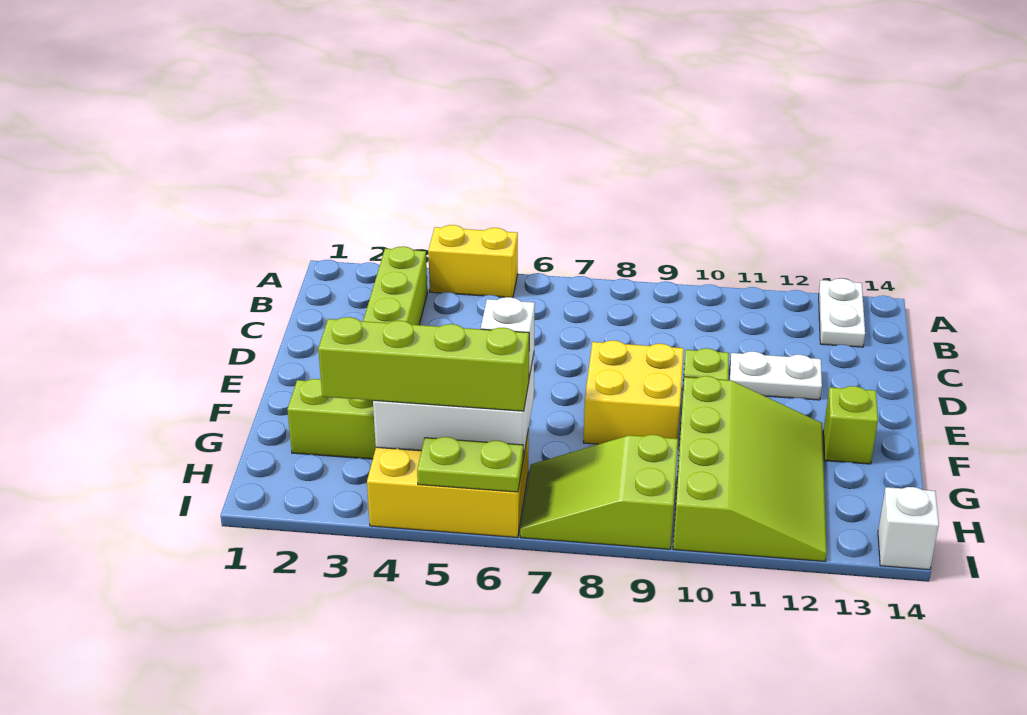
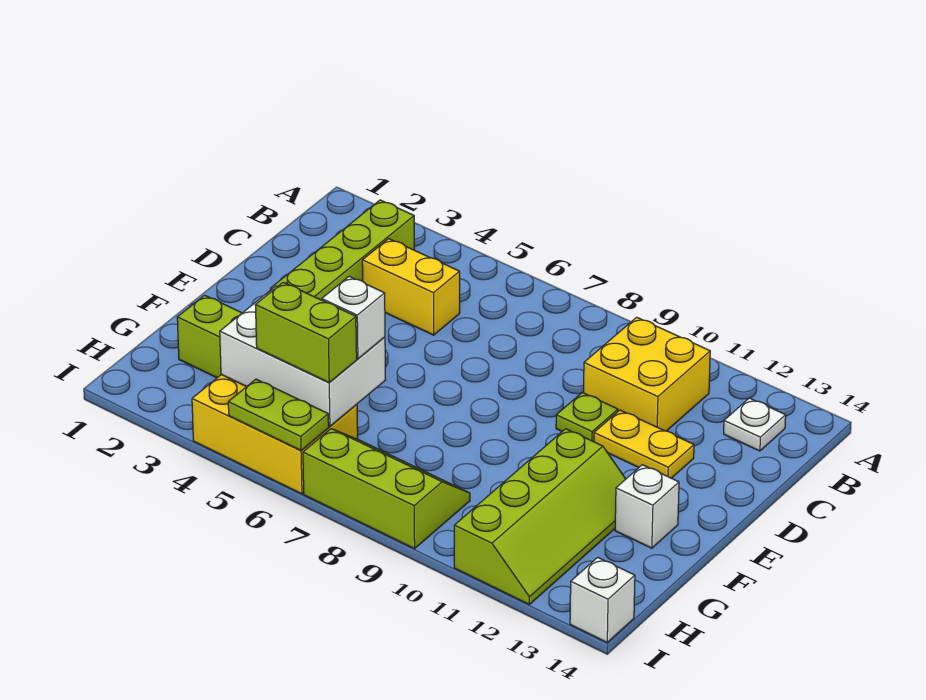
yellow brick A4:A5 level 1 -> yellow brick C4:C5 level 1
white plate A13:B13 level 1 -> white plate B13 level 1
white plate D11:D12 level 1 -> yellow plate D11:D12 level 1
yellow brick E8:F9 level 1 -> yellow brick B10:C11 level 1
lime slope F10:I12 level 1 top 10 -> lime slope F11:I12 level 1 top 11
lime brick F13 level 1 -> white brick F13 level 1
lime brick H3:H6 level 3 -> lime brick H5:H6 level 3
lime slope H7:I9 level 1 top 9 -> lime slope H7:I9 level 1 top I

